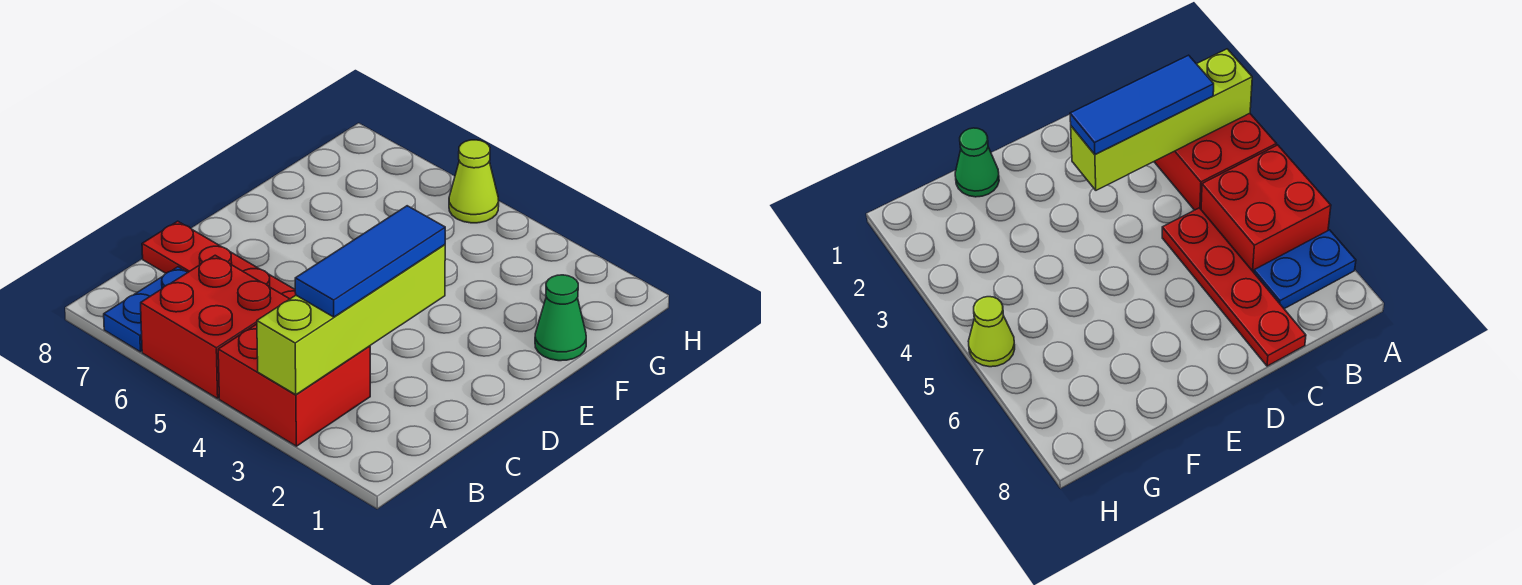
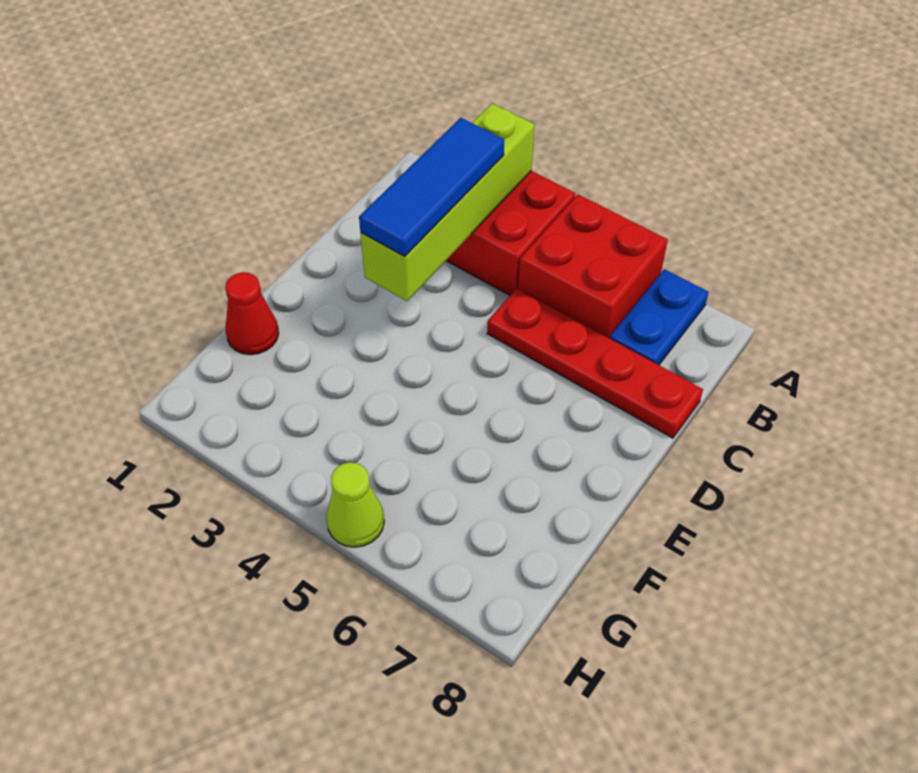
green cone F1 level 1 -> red cone F1 level 1

